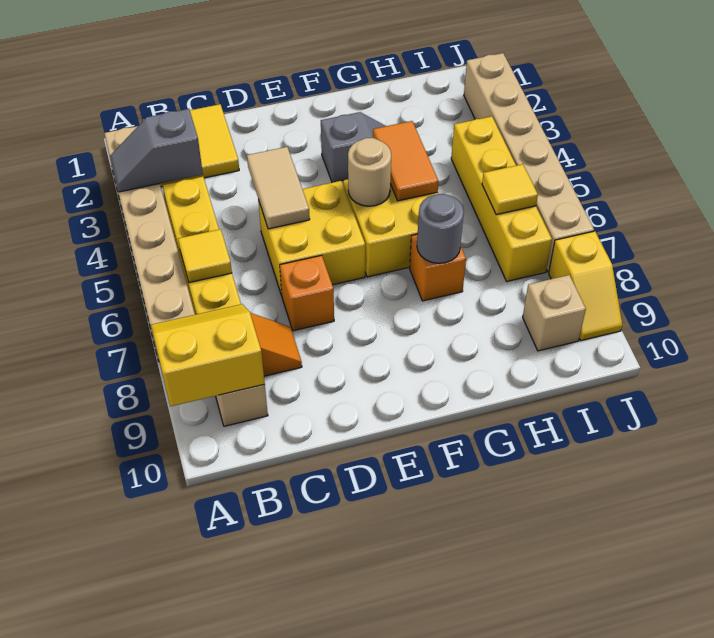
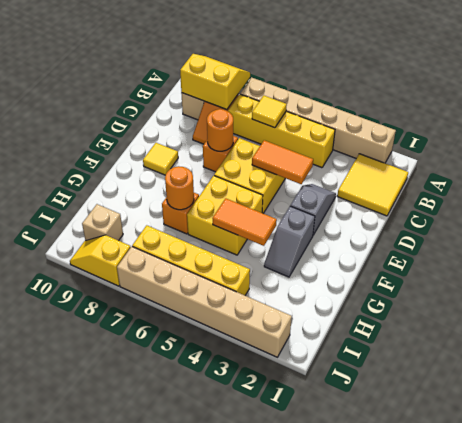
grey slope A3:B3 level 2 top B -> grey slope D3:E3 level 1 top E
yellow slope A8:B9 level 2 top 9 -> yellow slope A8:B9 level 2 top B
tan tile D4:D5 level 2 -> orange tile D4:D5 level 2
none -> orange round brick D7 level 2
tan round brick F5 level 2 -> none
grey round brick G7 level 2 -> orange round brick G7 level 2
yellow tile I6 level 2 -> yellow tile E9 level 1

